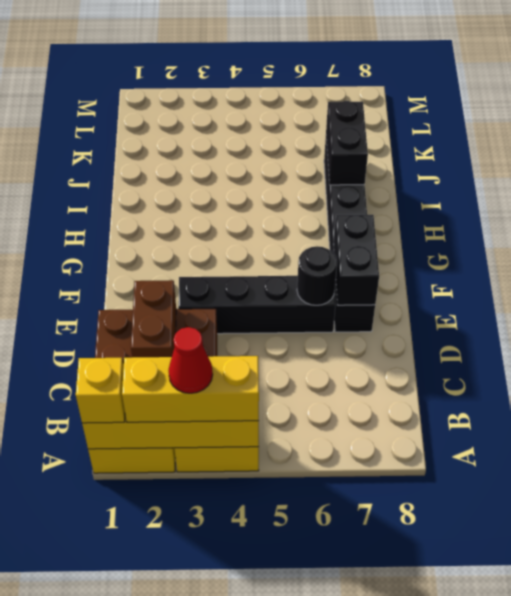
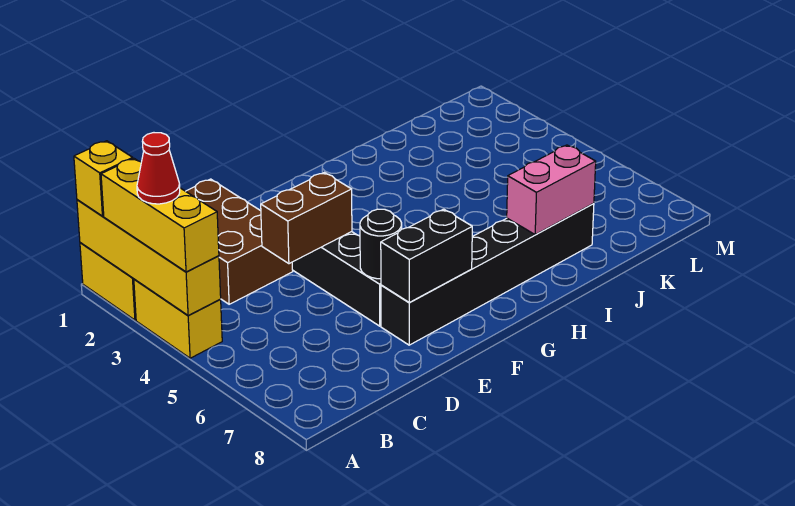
brown brick C2:D2 level 2 -> brown brick D4:E4 level 2
black brick I7:J7 level 2 -> pink brick I7:J7 level 2

